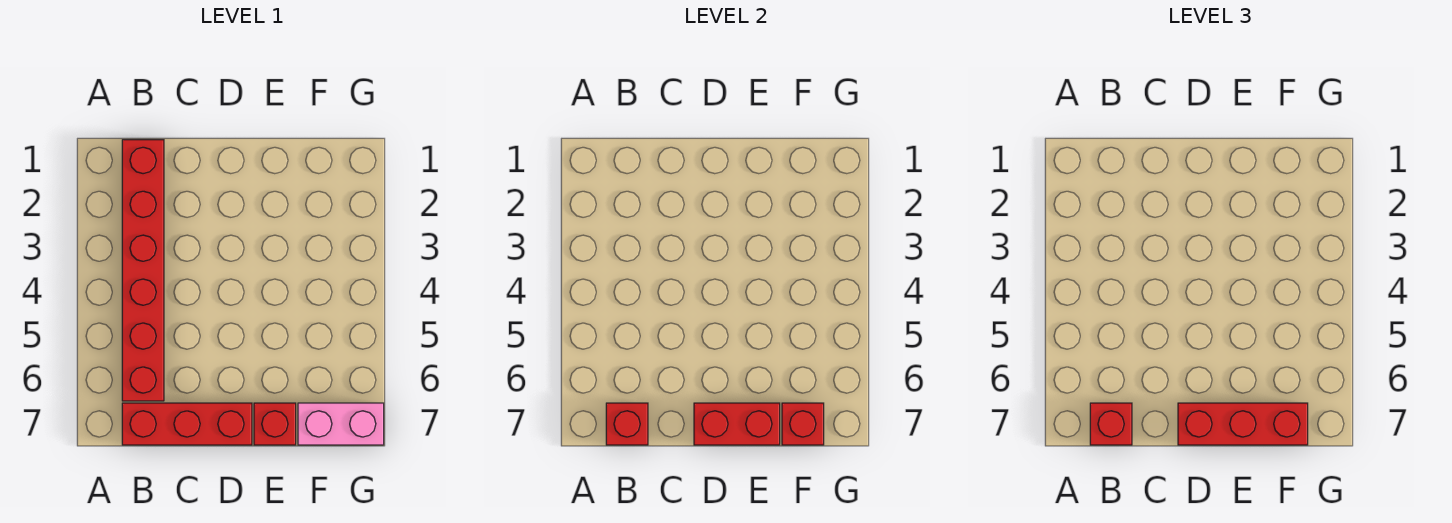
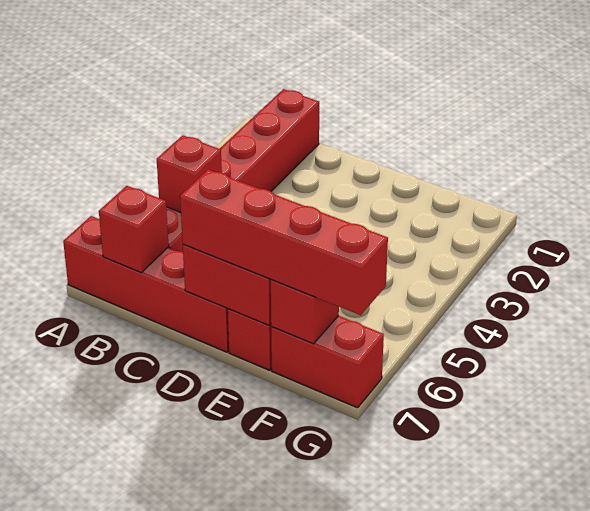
red brick B7:D7 level 1 -> red brick A7:D7 level 1
red brick B7 level 3 -> red brick B5 level 2
red brick D7:F7 level 3 -> red brick D7:G7 level 3
pink brick F7:G7 level 1 -> red brick F7:G7 level 1

